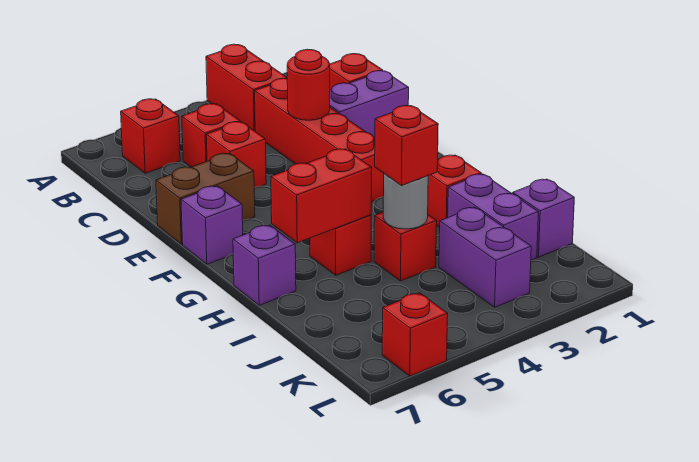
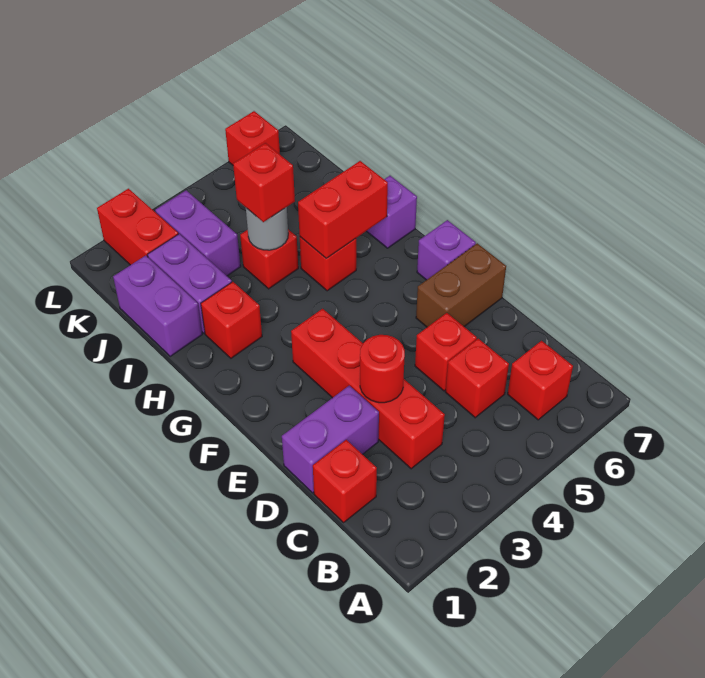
red brick A3:B3 level 1 -> red brick K2:L2 level 1
purple brick J1 level 1 -> purple brick I1:J1 level 1

